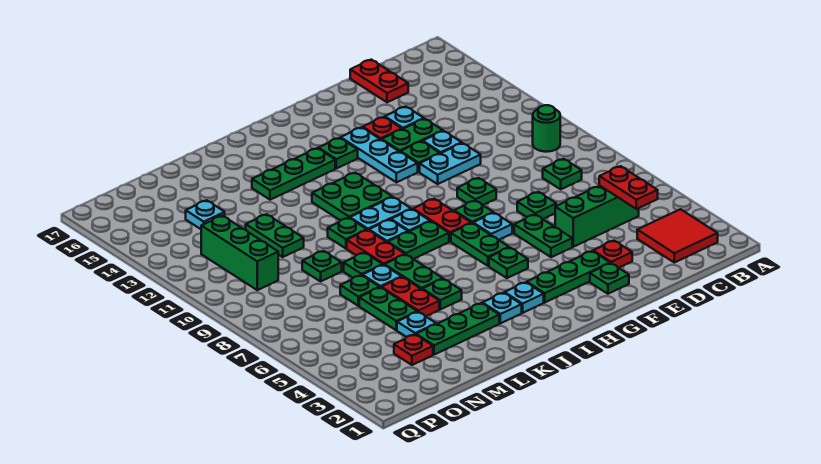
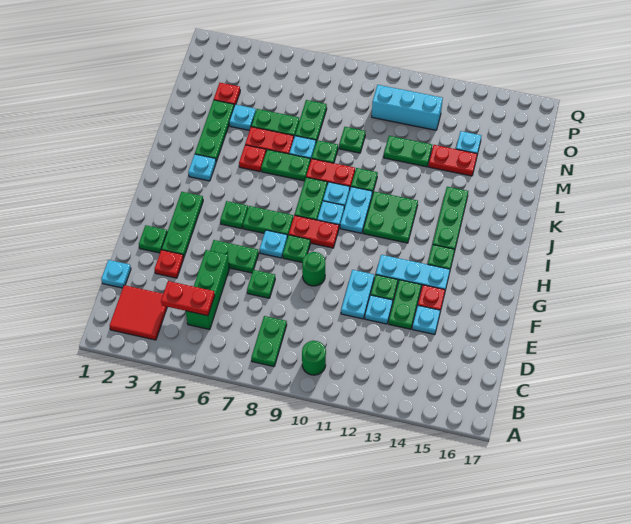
green plate C8 level 1 -> green plate B8:C8 level 1
red plate D16:D17 level 1 -> red plate M13:M14 level 1
green plate F9 level 1 -> green round brick F9 level 1
cyan plate I3 level 1 -> cyan plate D1 level 1
green plate K5 level 1 -> red plate K5 level 1
green plate M7 level 1 -> green plate M7:N7 level 1
green brick O10:O12 level 1 -> cyan brick O10:O12 level 1

